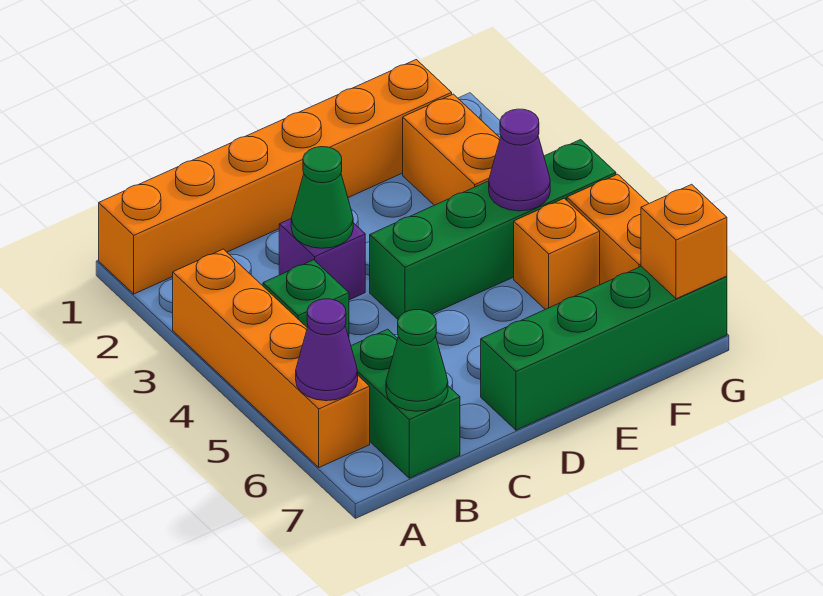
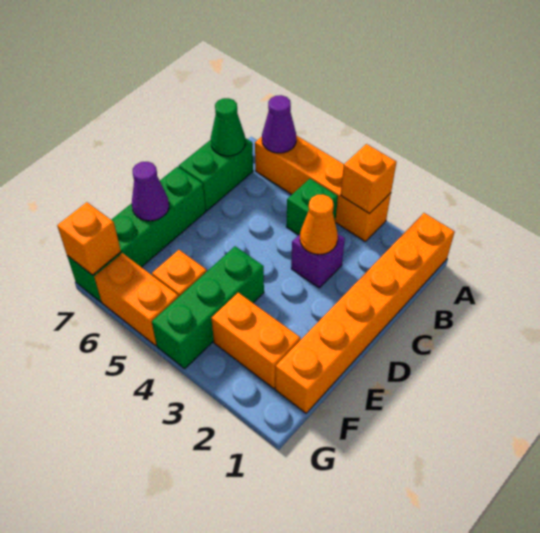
none -> orange brick A3 level 2
green brick B6:B7 level 1 -> green brick B7:C7 level 1
green cone C3 level 2 -> orange cone C3 level 2
green brick D4:G4 level 1 -> green brick E4:G4 level 1
purple cone F4 level 2 -> purple cone E7 level 2

